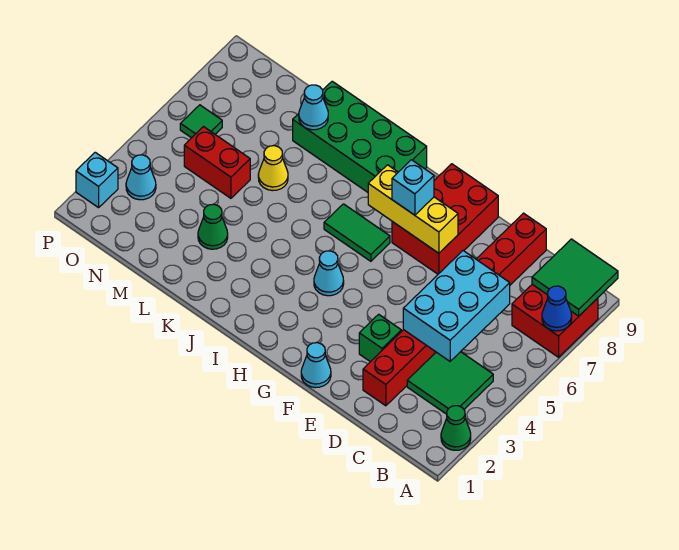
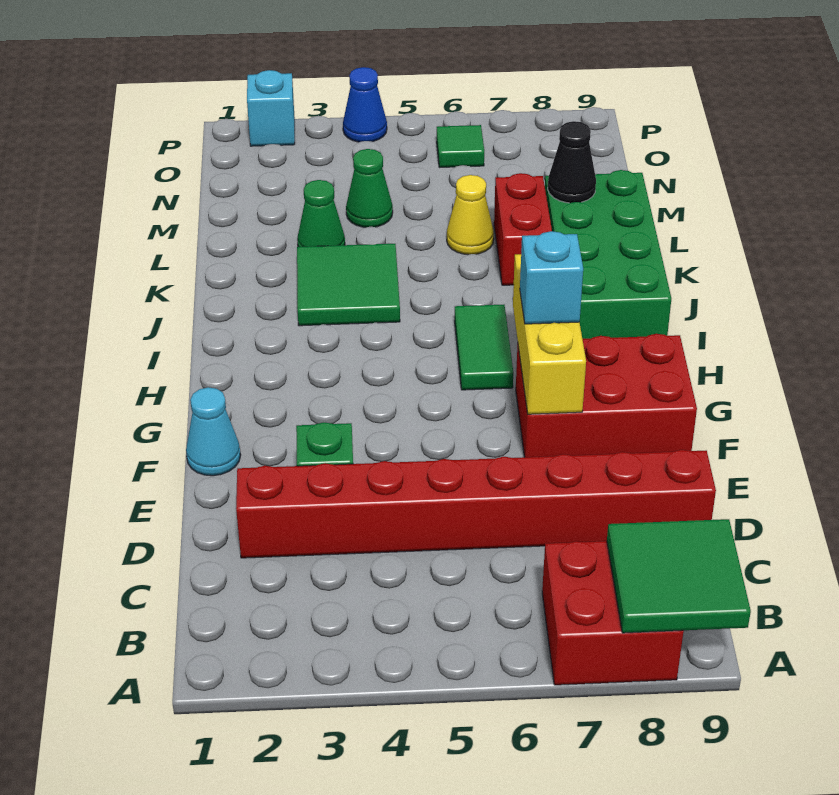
green cone A2 level 1 -> green cone M4 level 1
blue cone A7 level 2 -> blue cone P4 level 1
green tile B3:C4 level 1 -> green tile J3:K4 level 1
cyan brick C4:D6 level 2 -> none
cyan cone H4 level 1 -> none
cyan cone L8 level 2 -> black cone L8 level 2
red brick M5:N5 level 1 -> red brick K7:L7 level 1
cyan cone O3 level 1 -> none

